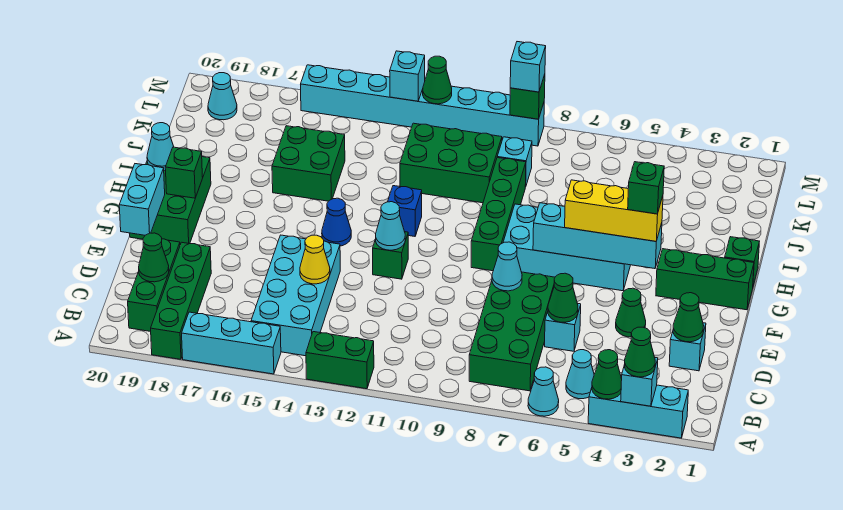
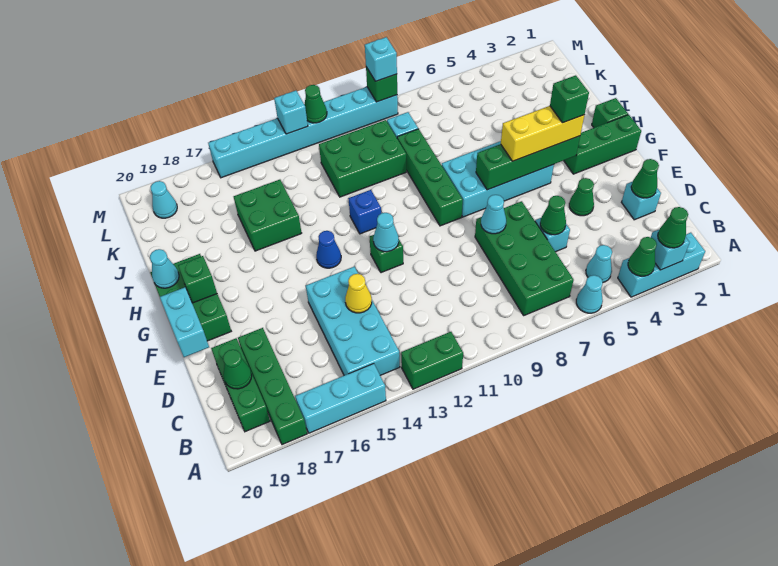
cyan brick G4:G7 level 2 -> green brick G4:G7 level 2

